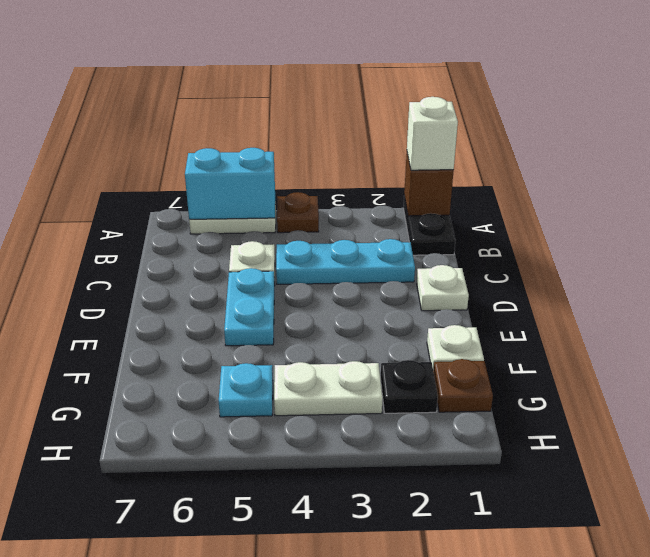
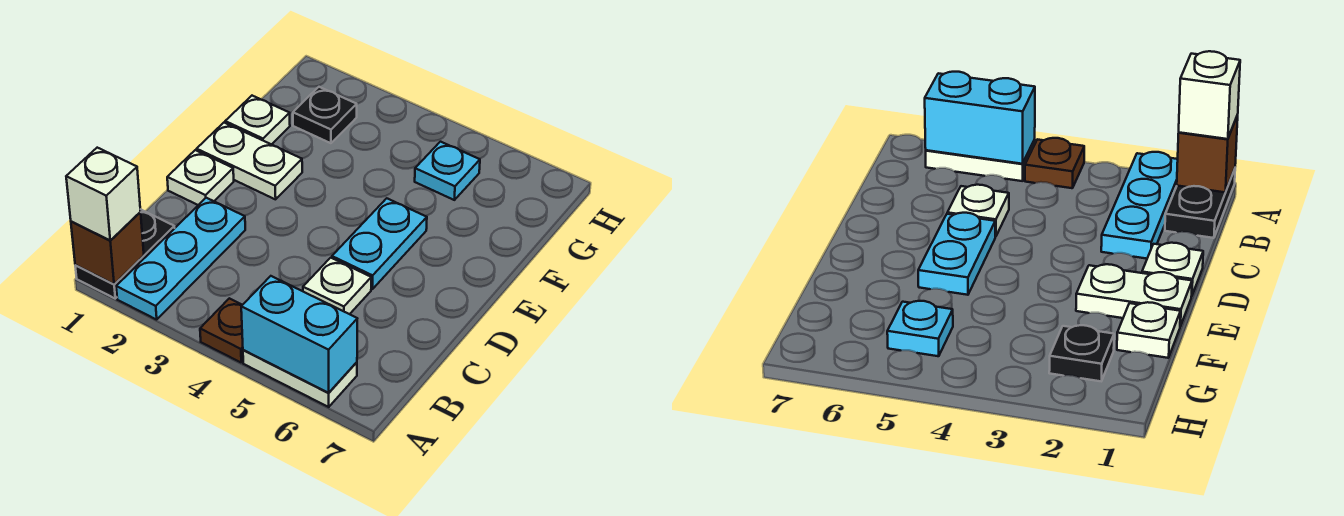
cyan plate C2:C4 level 1 -> cyan plate A2:C2 level 1
brown plate G1 level 1 -> none
white plate G3:G4 level 1 -> white plate E1:E2 level 1

